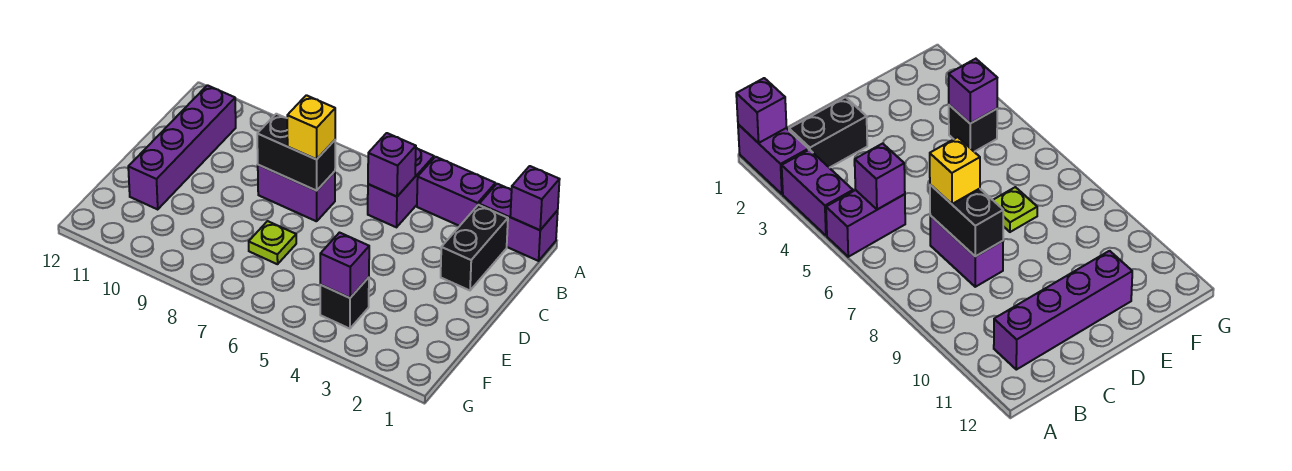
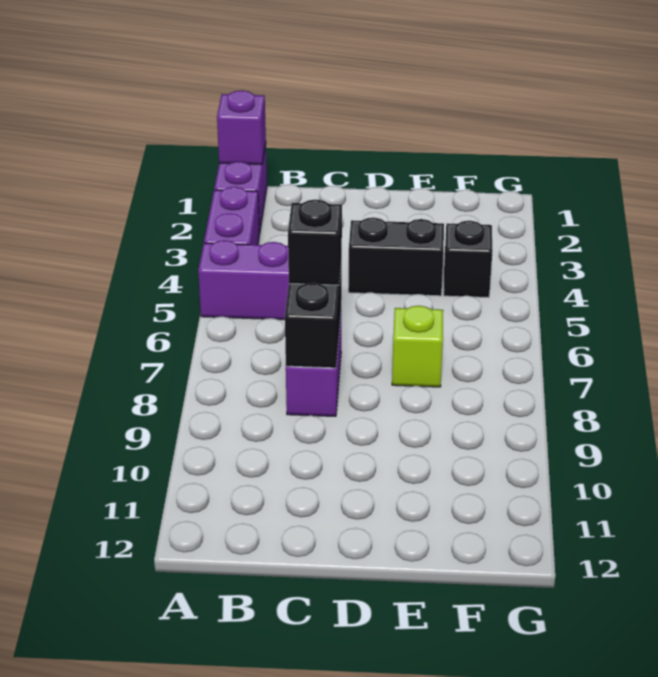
black brick B2:C2 level 1 -> black brick D4:E4 level 1
purple brick B5 level 2 -> none
purple brick B11:E11 level 1 -> none
yellow brick C7 level 3 -> black brick C7 level 3
lime plate E7 level 1 -> lime brick E7 level 1
purple brick F4 level 2 -> none

